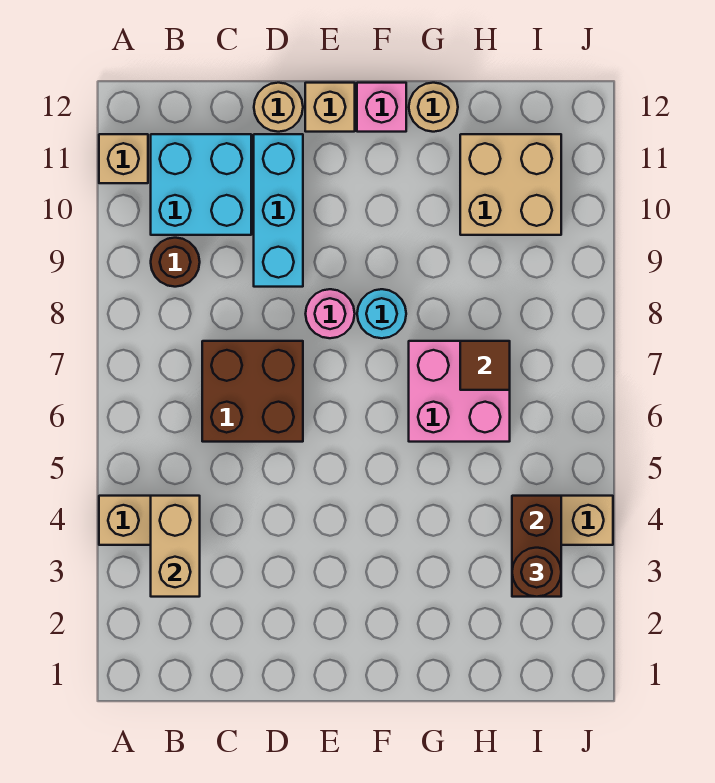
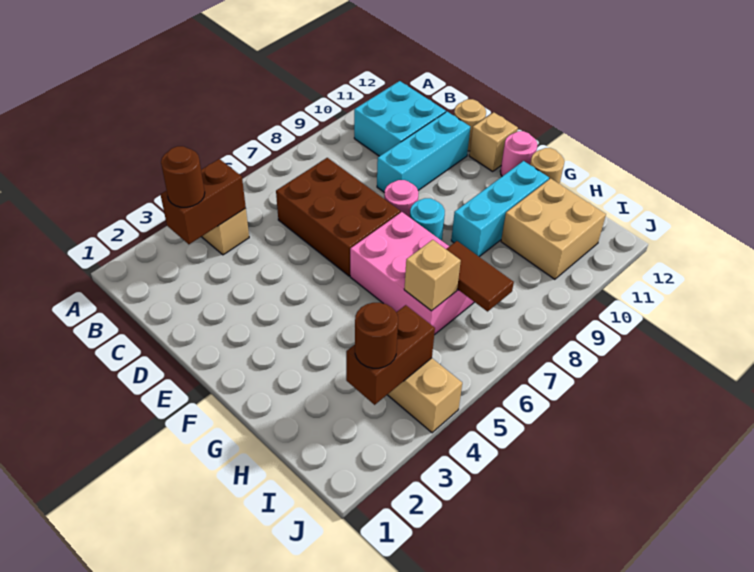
tan brick A11 level 1 -> tan brick H6 level 2
tan brick B3:B4 level 2 -> brown brick B3:B4 level 2
brown round brick B9 level 1 -> brown round brick B3 level 3
brown brick C6:D7 level 1 -> brown brick C6:E7 level 1
pink brick F12 level 1 -> pink round brick F12 level 1
pink brick G6:H7 level 1 -> pink brick F6:H7 level 1
none -> cyan brick G9:G11 level 1
brown tile H7 level 2 -> brown tile H7:I7 level 2

